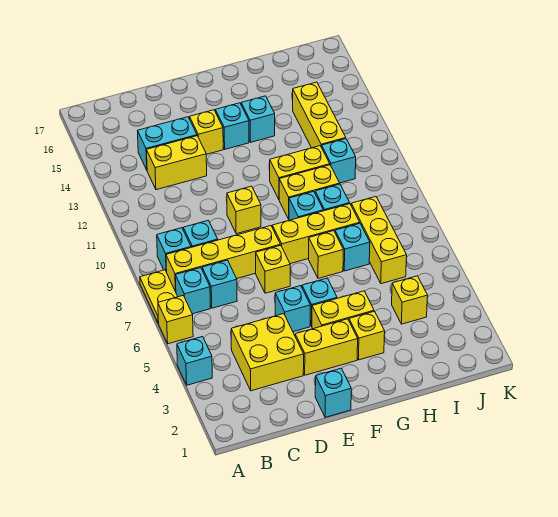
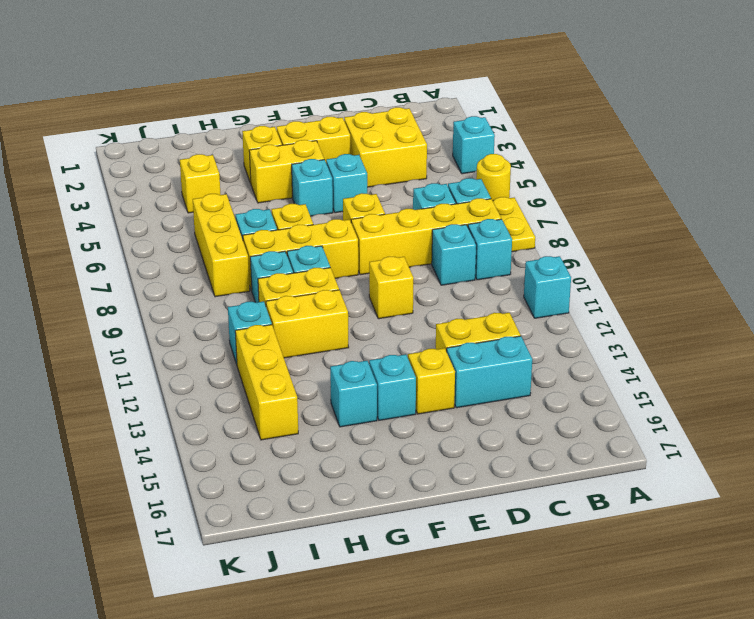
yellow brick A6 level 1 -> yellow round brick A6 level 1
cyan brick E1 level 1 -> cyan brick A11 level 1

